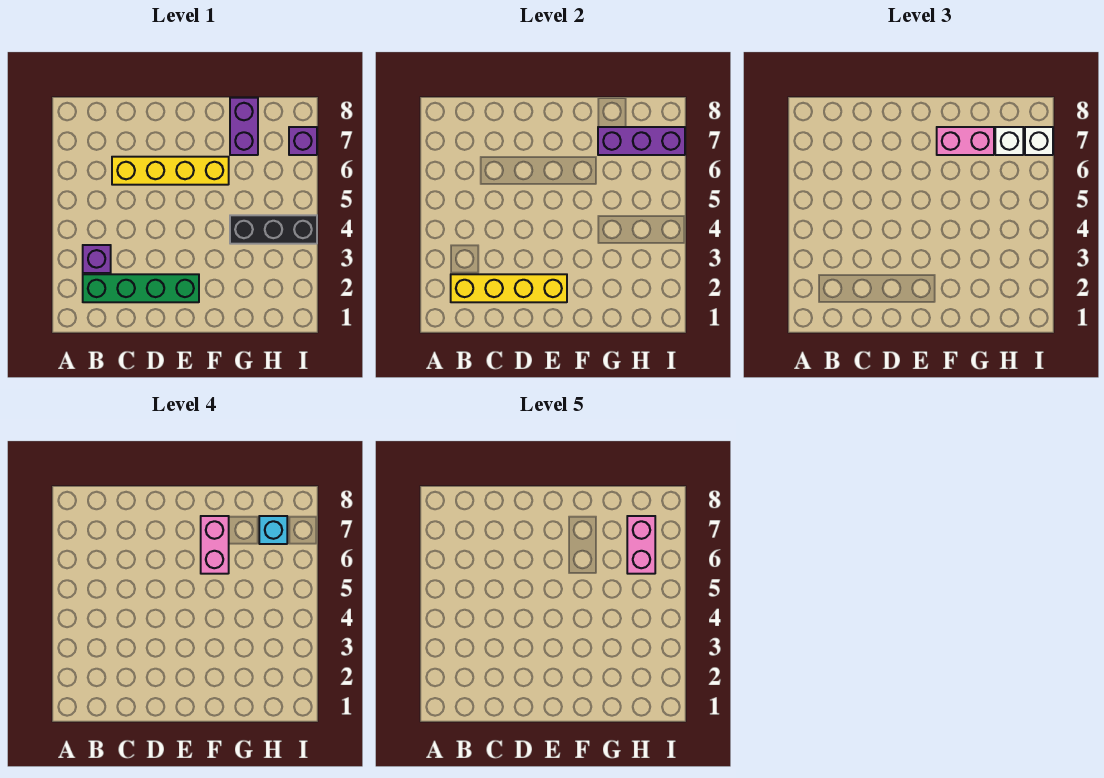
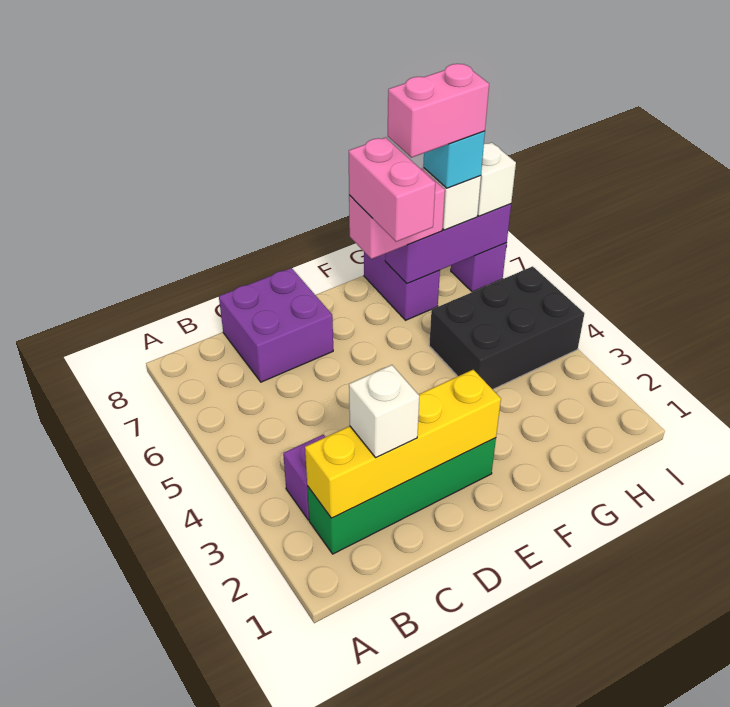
none -> white brick C2 level 3
yellow brick C6:F6 level 1 -> none
none -> purple brick C7:D8 level 1
black brick G4:I4 level 1 -> black brick G4:I5 level 1
pink brick H6:H7 level 5 -> pink brick G7:H7 level 5

